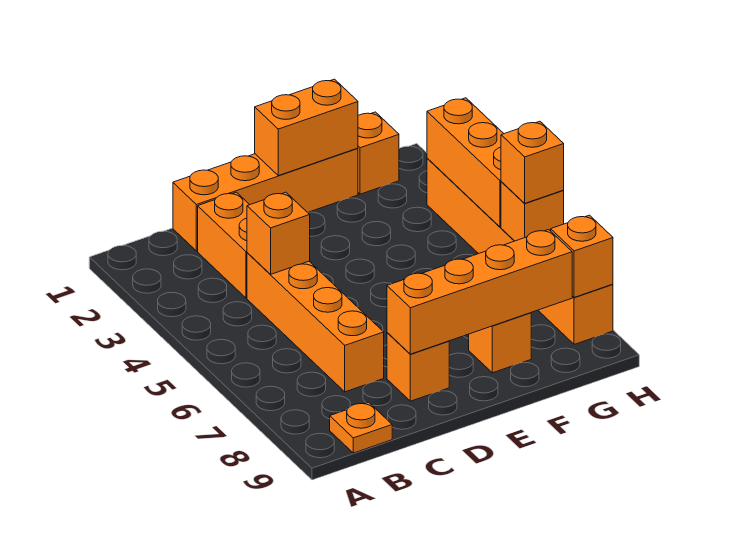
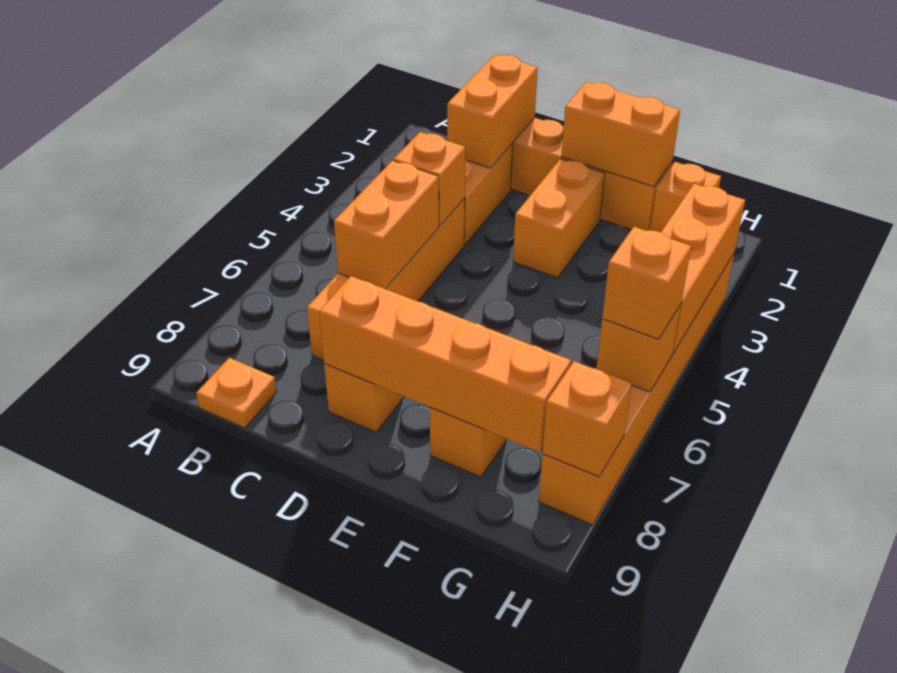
none -> orange brick C1:C2 level 2
none -> orange brick C5:C6 level 2
none -> orange brick E2:E3 level 1

